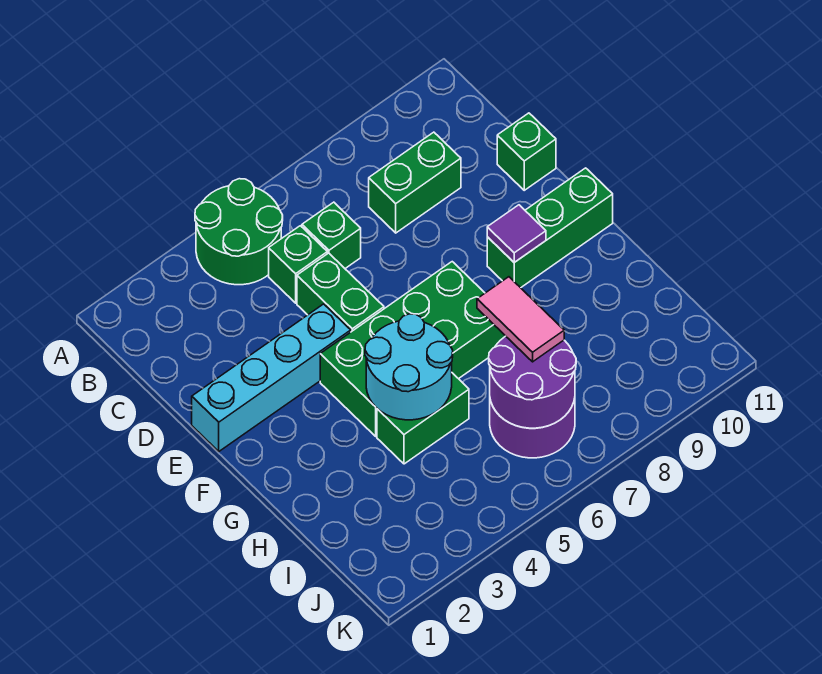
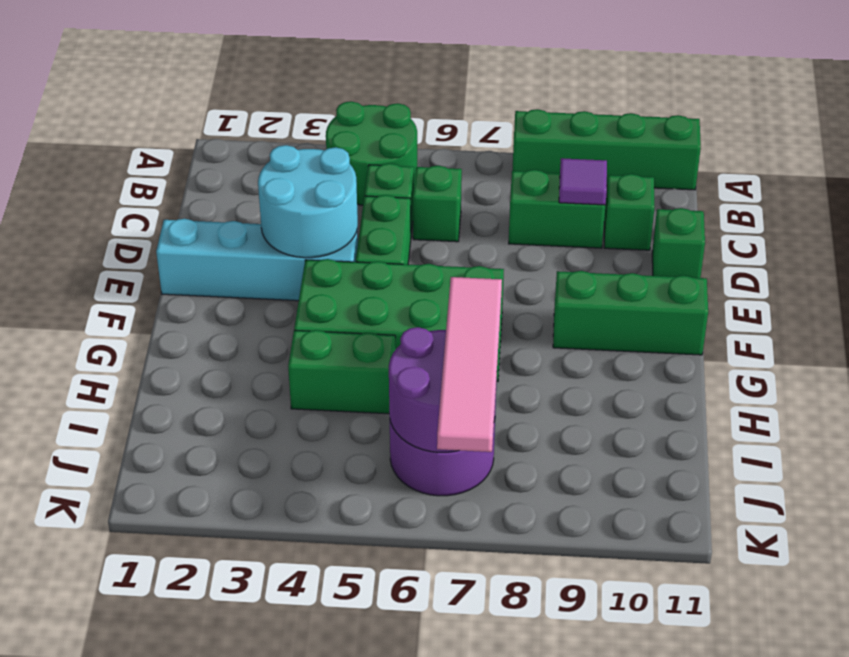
none -> green brick A8:A11 level 1
none -> green brick C10 level 1
purple tile F9 level 2 -> purple tile C9 level 2
cyan round brick G4:H5 level 2 -> cyan round brick D3:E4 level 2
pink tile H7:I7 level 3 -> pink tile H7:K7 level 3

